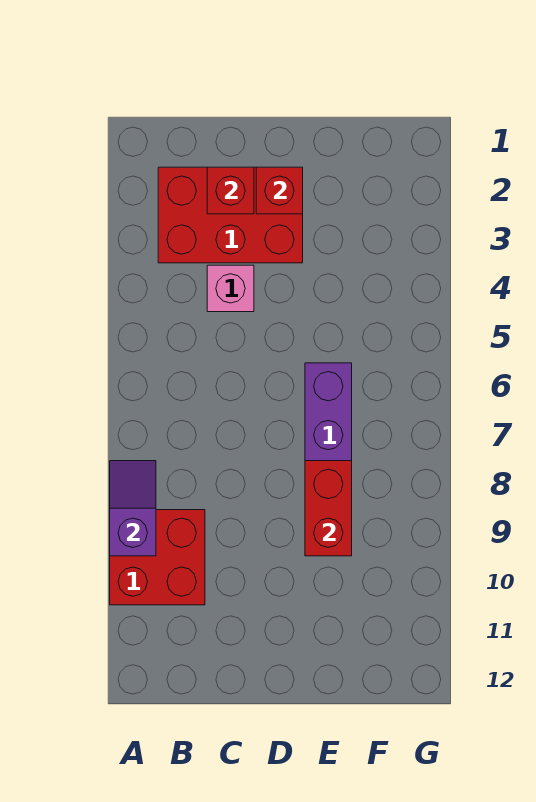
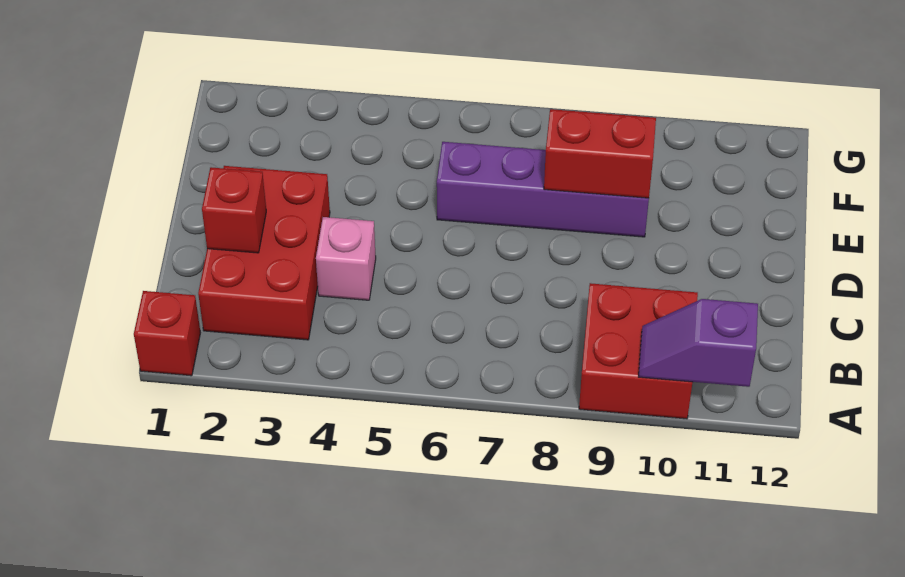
purple slope A8:A9 level 2 top 9 -> purple slope A10:A11 level 2 top 11
red brick D2 level 2 -> red brick A1 level 1

